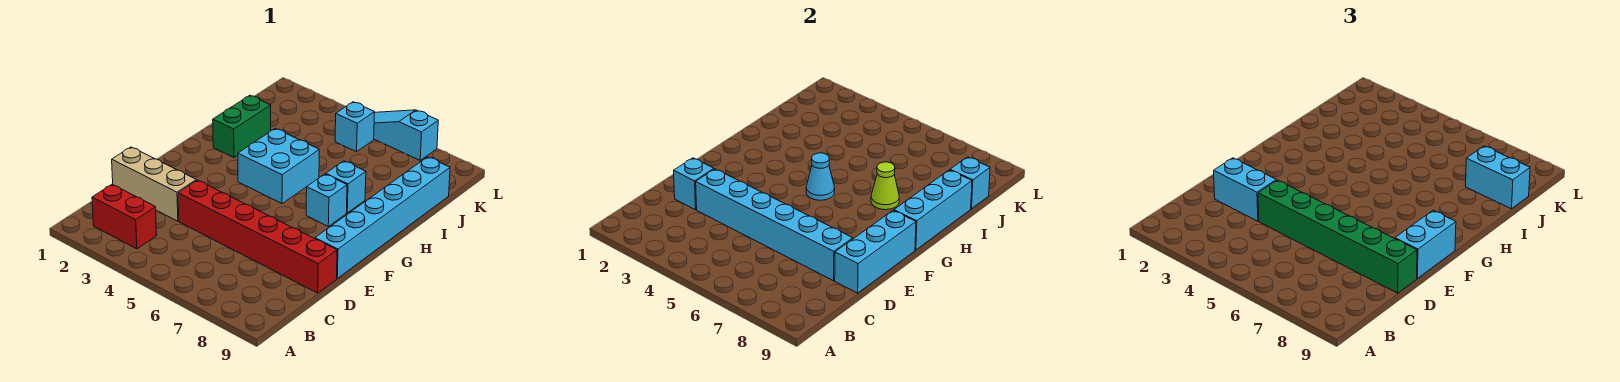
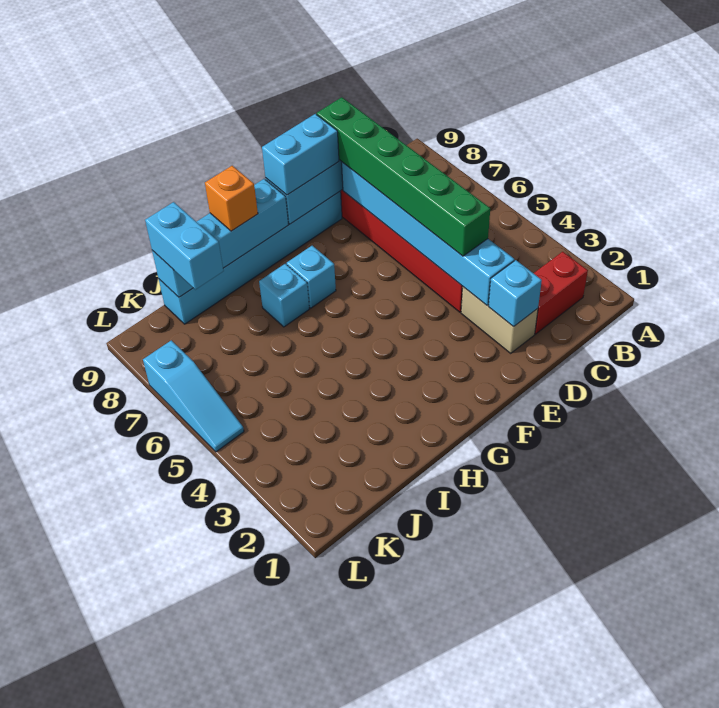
red brick B2:B3 level 1 -> red brick B2:C2 level 1
tan brick D1:D3 level 1 -> tan brick D2:D3 level 1
cyan brick D2:D3 level 3 -> none
cyan brick G4:H5 level 1 -> none
cyan cone G5 level 2 -> none
green brick H2:I2 level 1 -> none
lime cone H7 level 2 -> none
none -> orange brick H9 level 3
cyan brick K5 level 1 -> none

